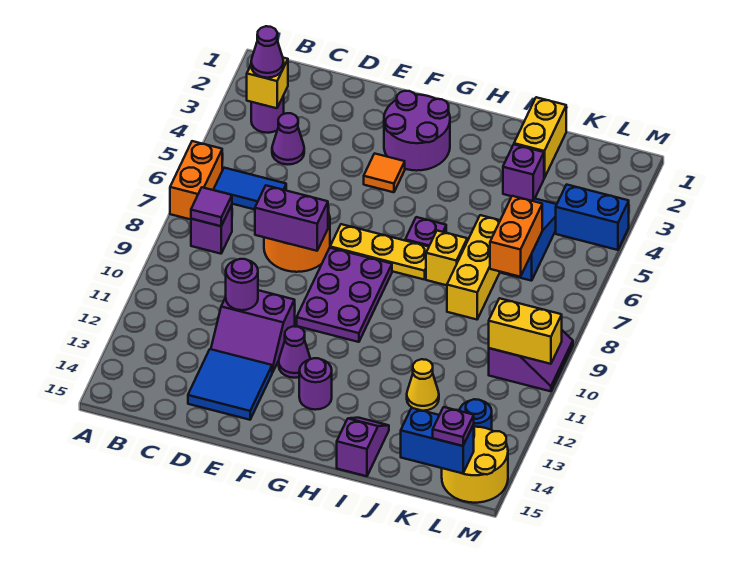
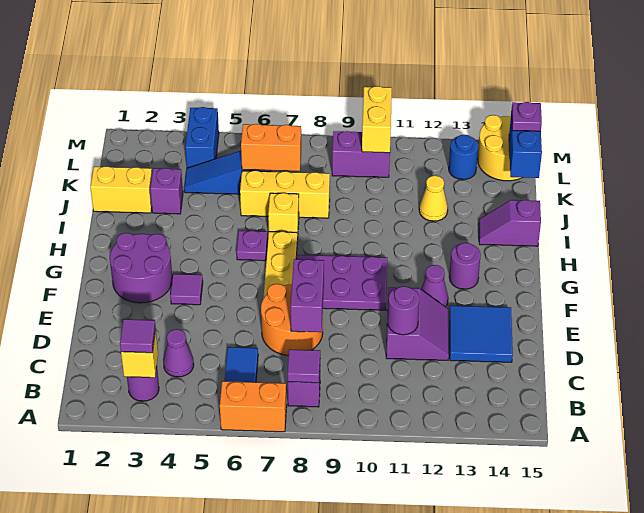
purple cone B3 level 3 -> purple tile B3 level 3
orange tile F4 level 1 -> purple tile F4 level 1

